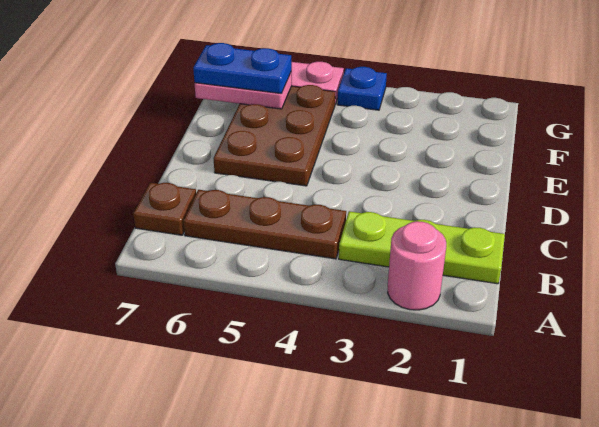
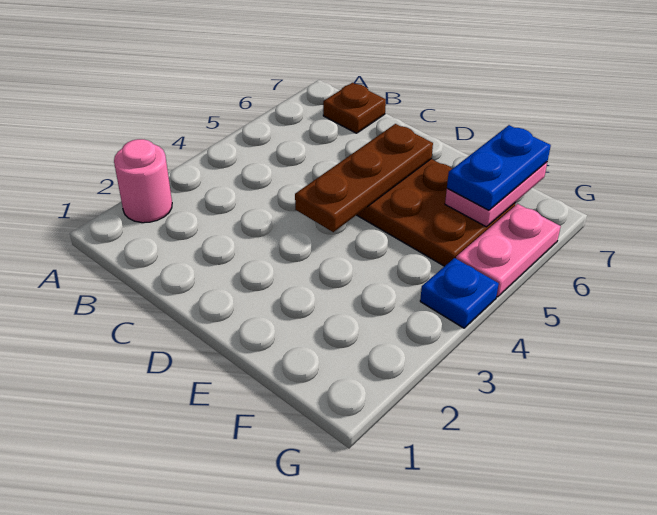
lime plate B1:B3 level 1 -> none
brown plate B4:B6 level 1 -> brown plate D4:D6 level 2

